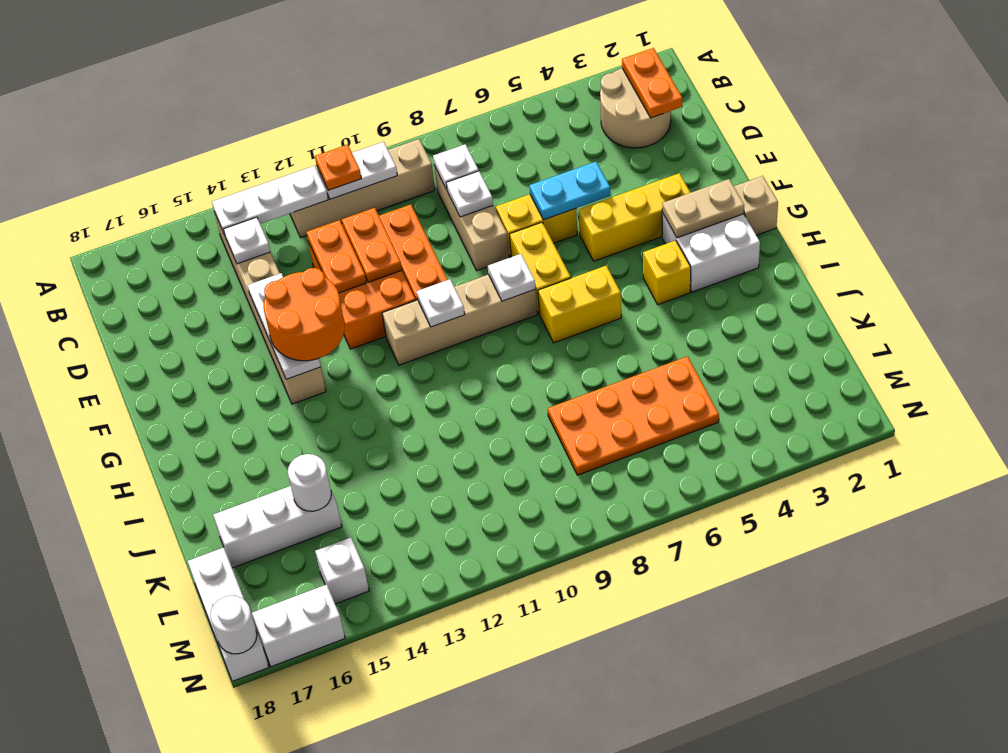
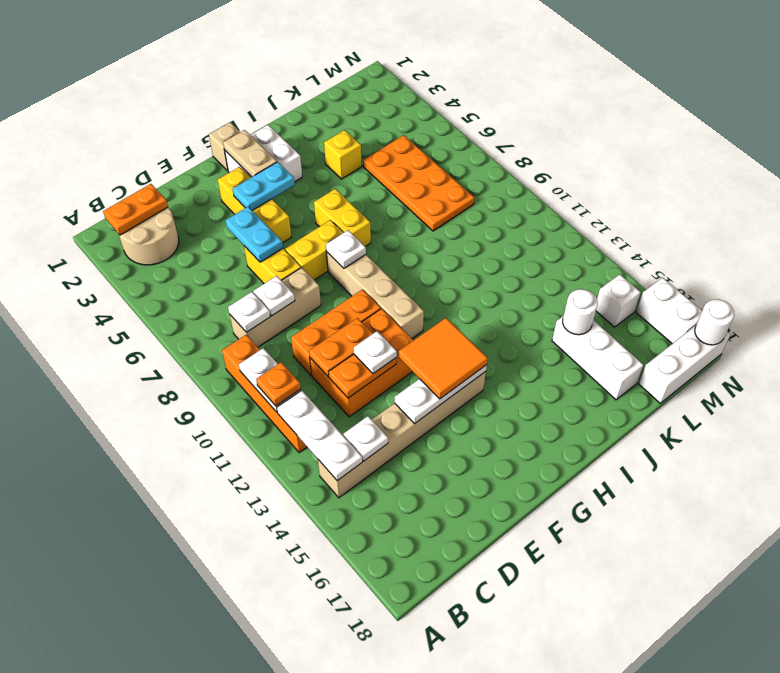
tan brick B9:B12 level 1 -> orange brick B9:B12 level 1
none -> cyan plate F4:G4 level 2
orange round brick F13:G14 level 3 -> orange tile F13:G14 level 3
white plate G10 level 2 -> white plate E12 level 3
yellow brick H4 level 1 -> yellow brick J4 level 1

